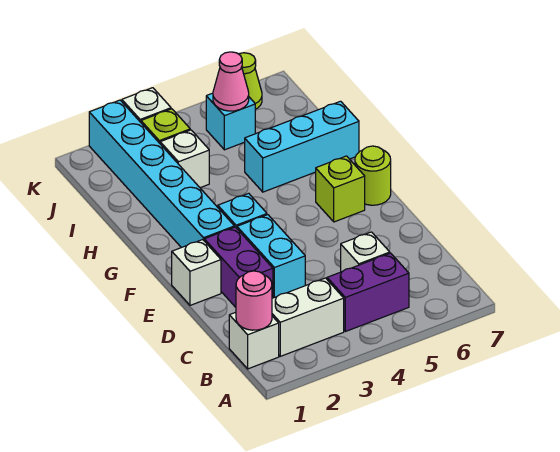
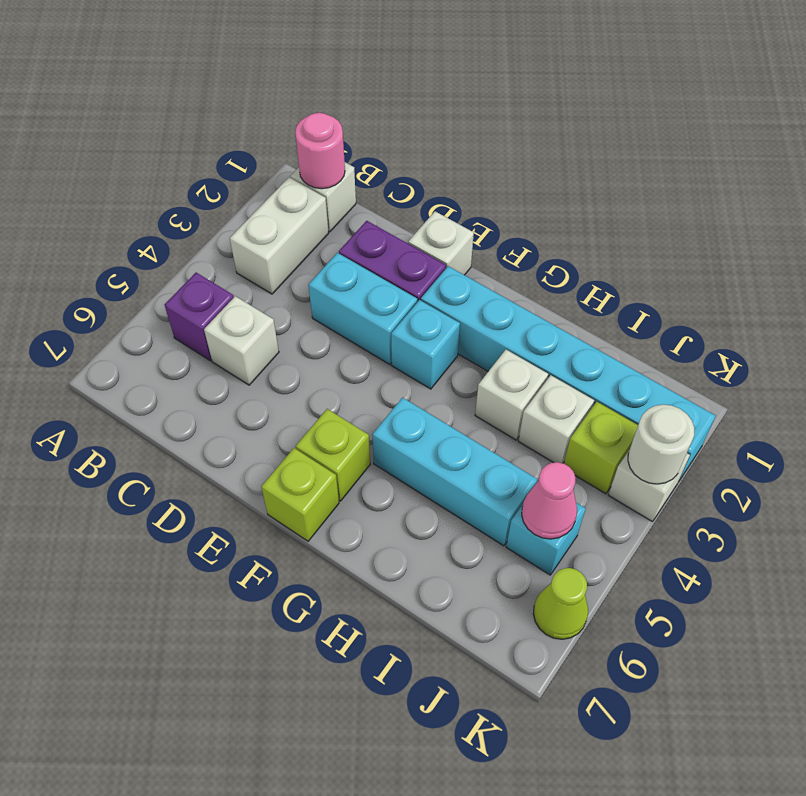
purple brick B4:B5 level 1 -> purple brick B5 level 1
lime round brick F7 level 1 -> lime brick F7 level 1
none -> white brick H3 level 1
cyan brick H5:H7 level 1 -> cyan brick G5:I5 level 1
none -> white round brick K3 level 2

